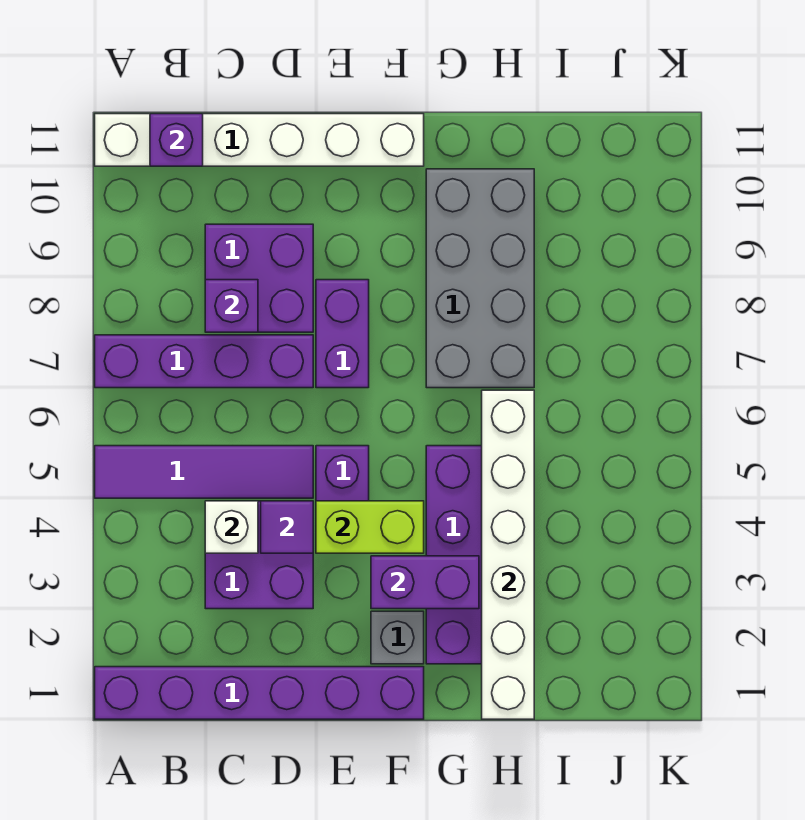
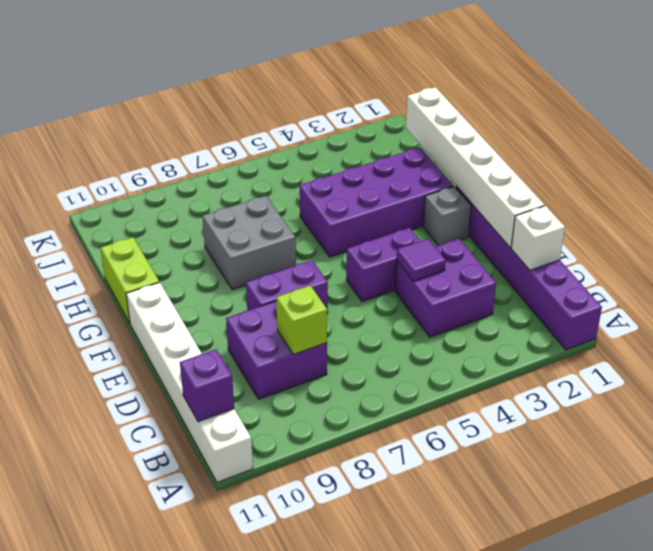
purple tile A5:D5 level 1 -> none
purple brick A7:D7 level 1 -> none
white brick C4 level 2 -> white brick C1 level 2
purple brick C8 level 2 -> lime brick C8 level 2
lime brick E4:F4 level 2 -> lime brick G11:H11 level 1
purple brick F3:G3 level 2 -> none
grey brick G7:H10 level 1 -> grey brick G7:H8 level 1
white brick H1:H6 level 2 -> white brick D1:I1 level 2

